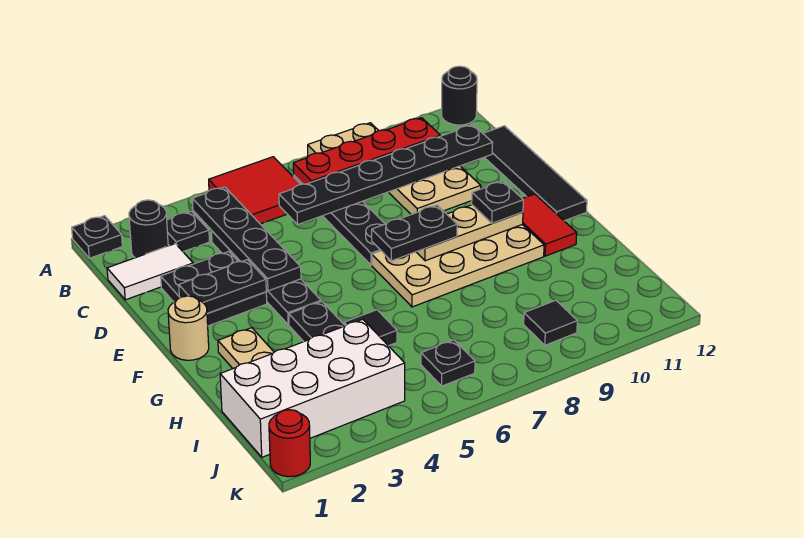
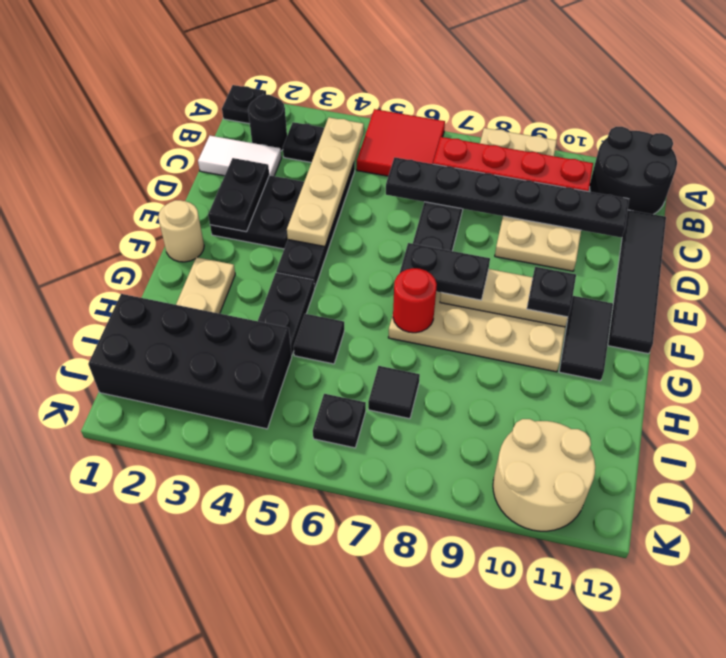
black round brick A12 level 1 -> black round brick A11:B12 level 1
black plate B4:E4 level 2 -> tan plate B4:E4 level 2
black plate E2:E3 level 2 -> black plate D2:E2 level 2
red tile F11:G11 level 1 -> black tile F11:G11 level 1
white brick I1:J4 level 1 -> black brick I1:J4 level 1
black tile J9 level 1 -> black tile I7 level 1
none -> tan round brick J10:K11 level 1
red round brick K1 level 1 -> red round brick G7 level 2

